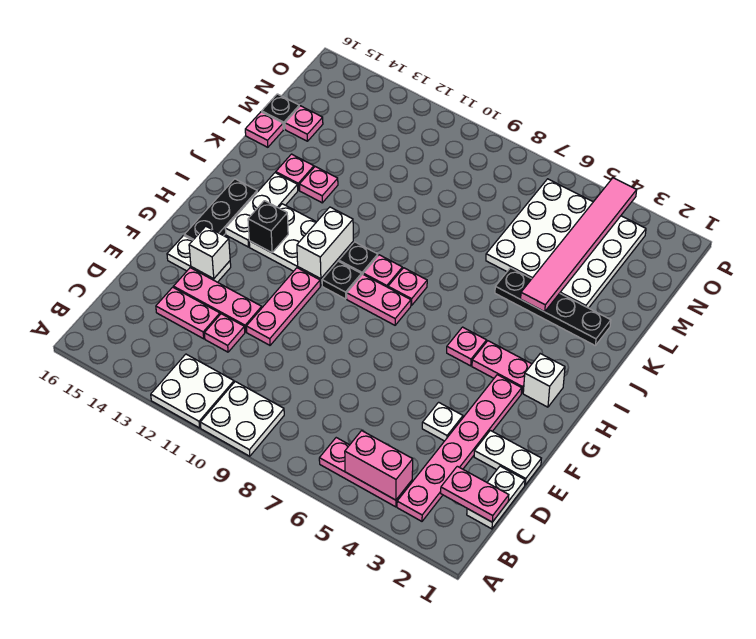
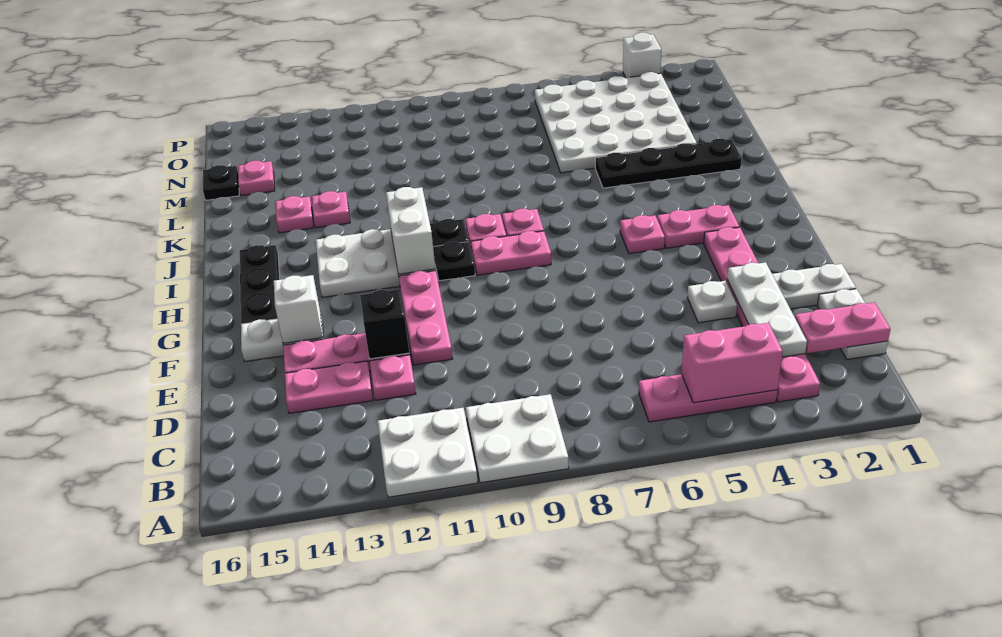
white brick H2 level 1 -> white brick P3 level 1
black brick H13 level 2 -> black brick E12 level 2
white plate H14:J14 level 1 -> white plate C3:E3 level 2
pink tile K4:P4 level 2 -> none
pink plate L16 level 1 -> none

